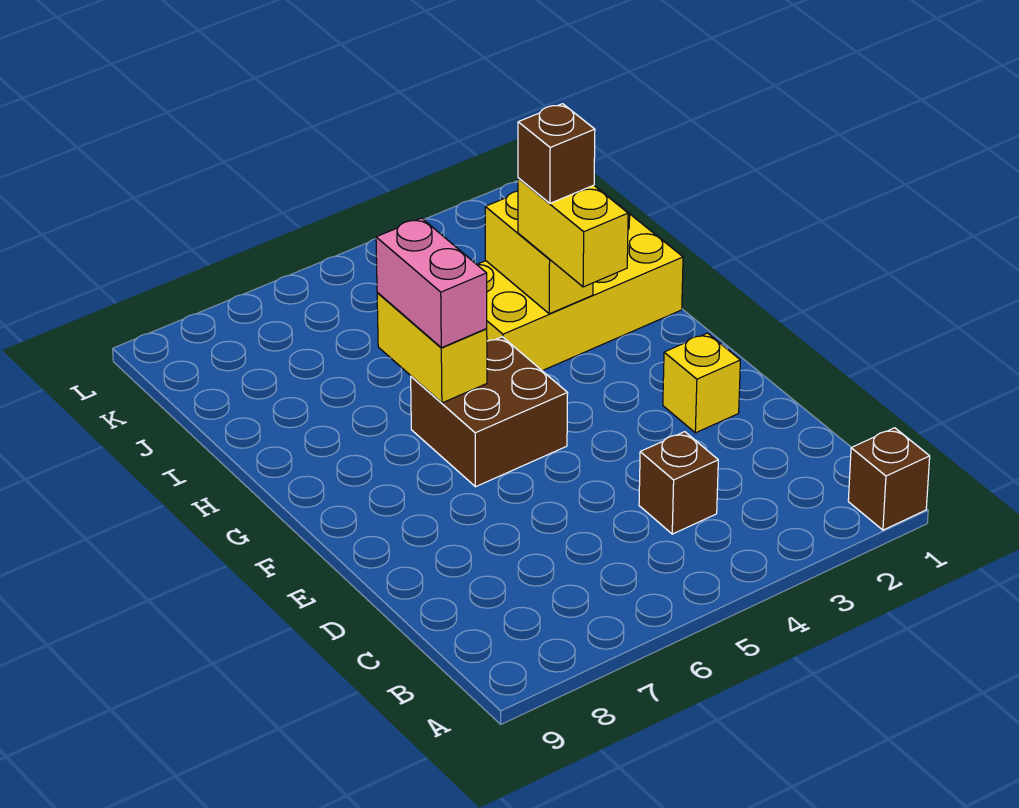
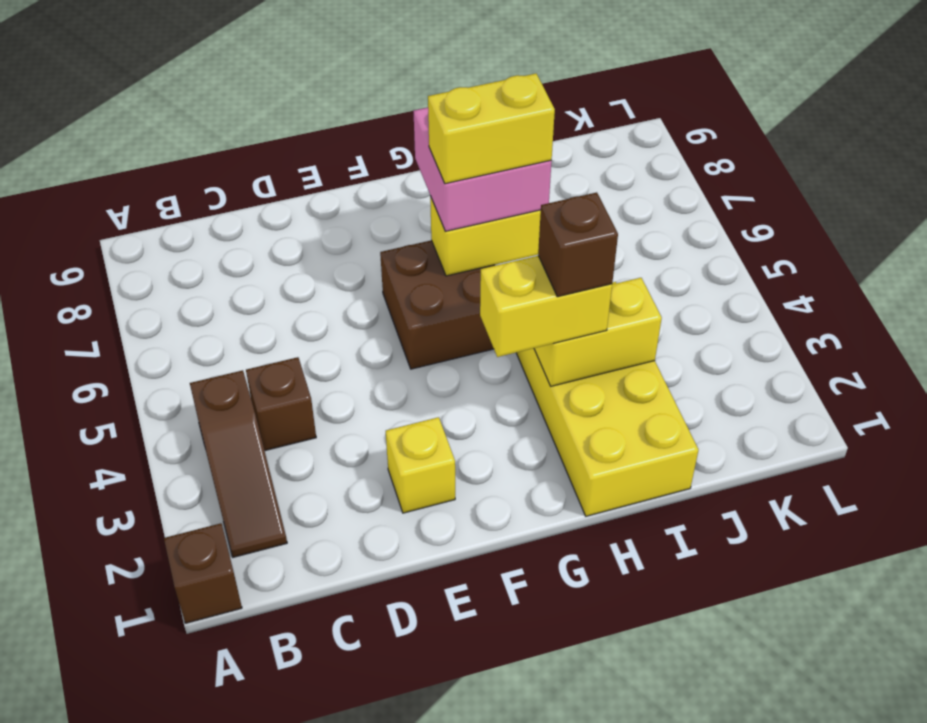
none -> brown slope B2:B4 level 1 top 4
pink brick G6:H6 level 3 -> pink brick G6:H7 level 3
none -> yellow brick G6:H6 level 4

